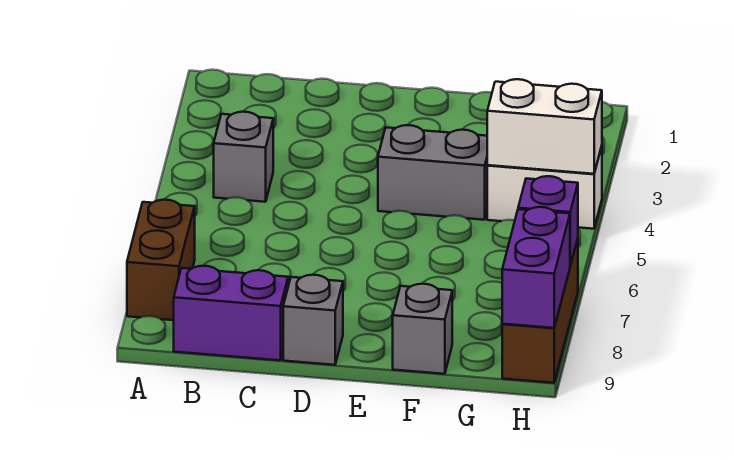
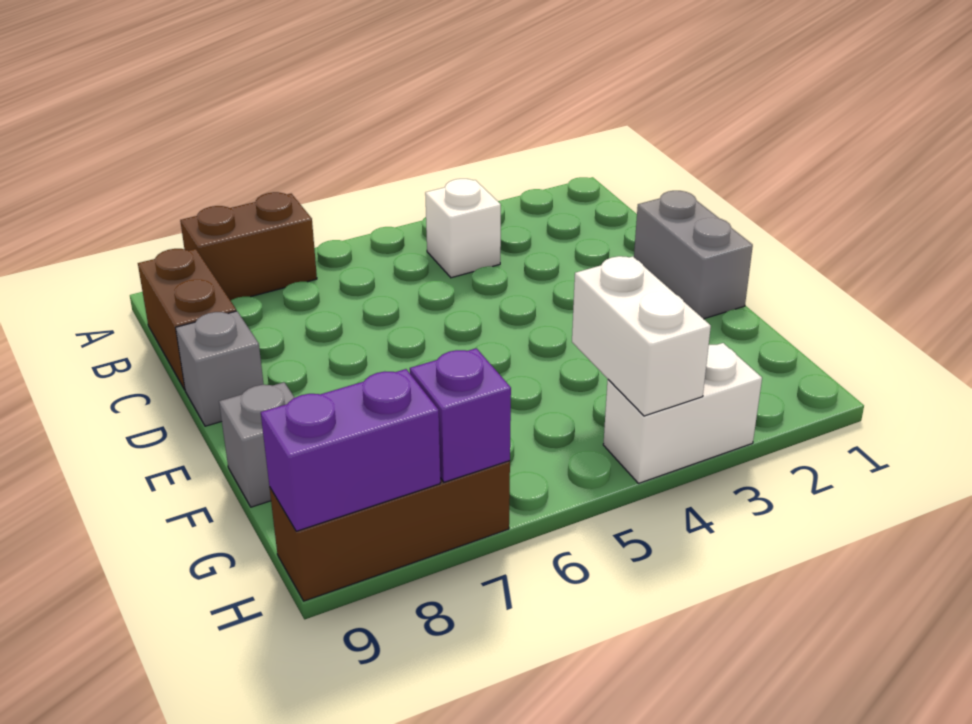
grey brick B4 level 1 -> white brick B4 level 1
purple brick B9:C9 level 1 -> brown brick B9:C9 level 1
grey brick E4:F4 level 1 -> grey brick D1:E1 level 1
white brick G4:H4 level 1 -> white brick H3:H4 level 1

